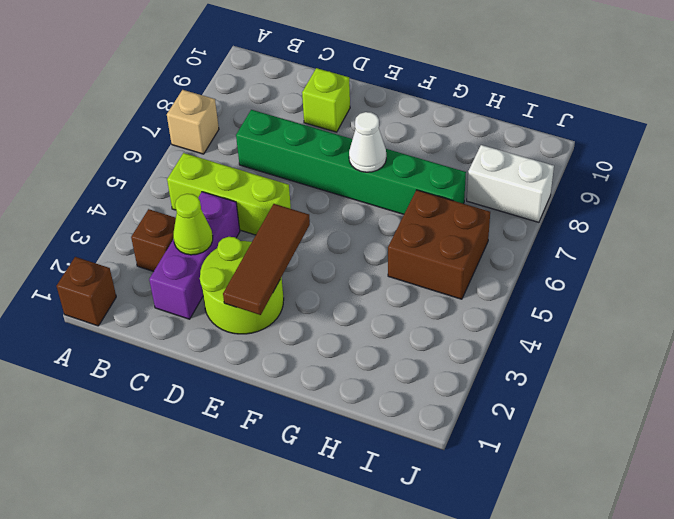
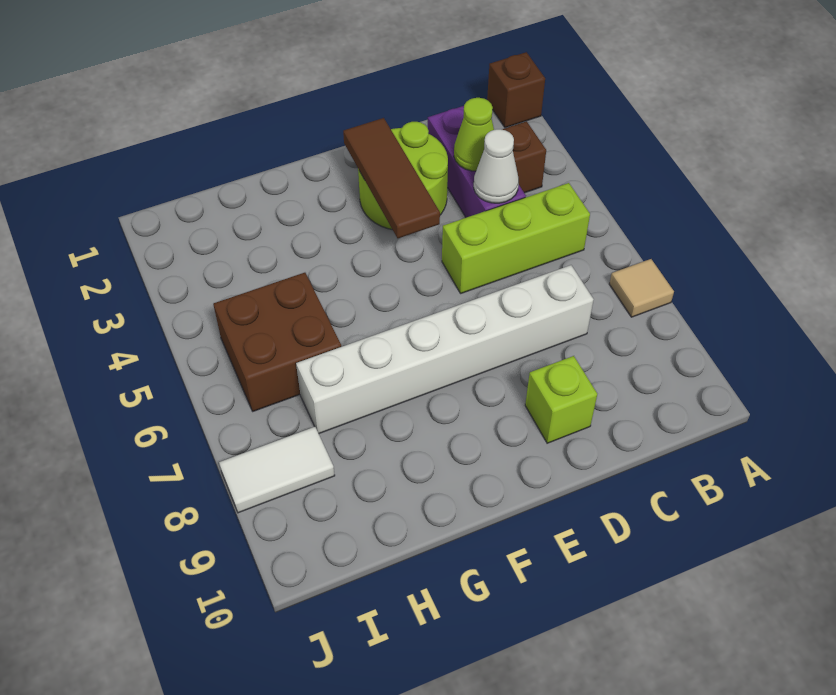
tan brick A7 level 1 -> tan tile A7 level 1
green brick C7:H7 level 1 -> white brick C7:H7 level 1
white cone F7 level 2 -> white cone C4 level 2
white brick I8:J8 level 1 -> white tile I8:J8 level 1

